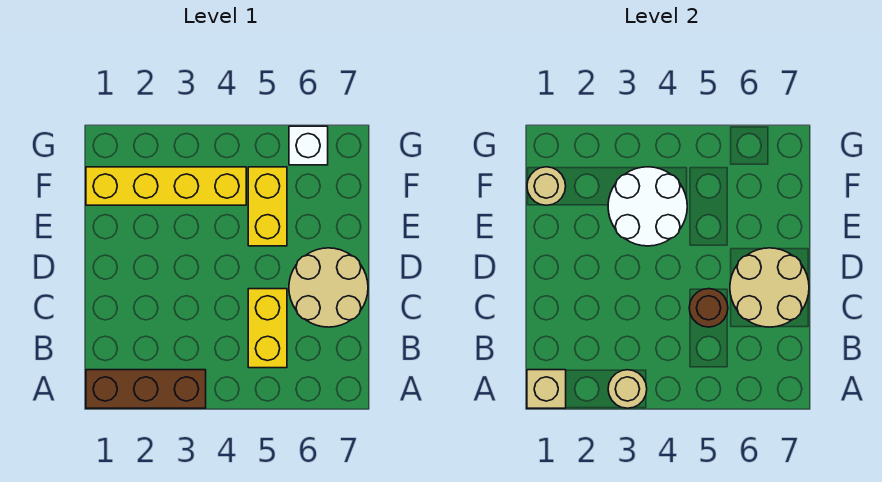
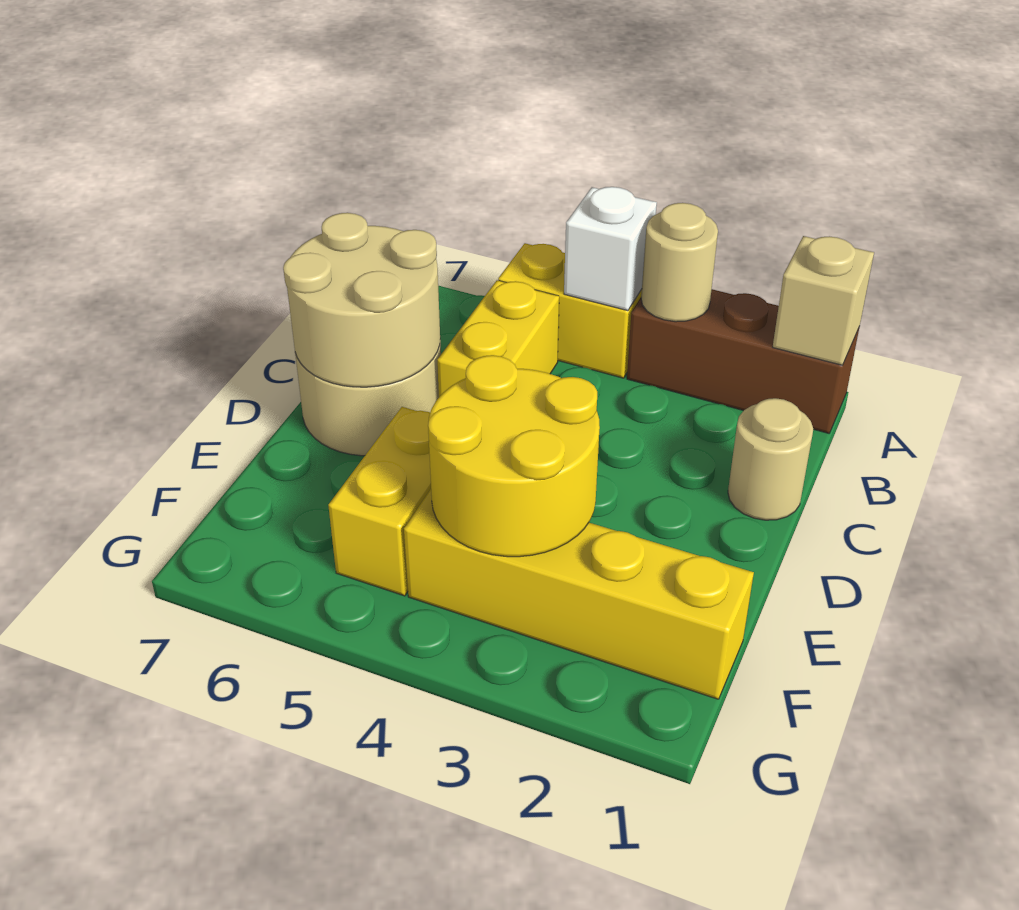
none -> yellow brick A4:A5 level 1
brown round brick C5 level 2 -> none
white round brick E3:F4 level 2 -> yellow round brick E3:F4 level 2
tan round brick F1 level 2 -> tan round brick C1 level 1
white brick G6 level 1 -> white brick A4 level 2

